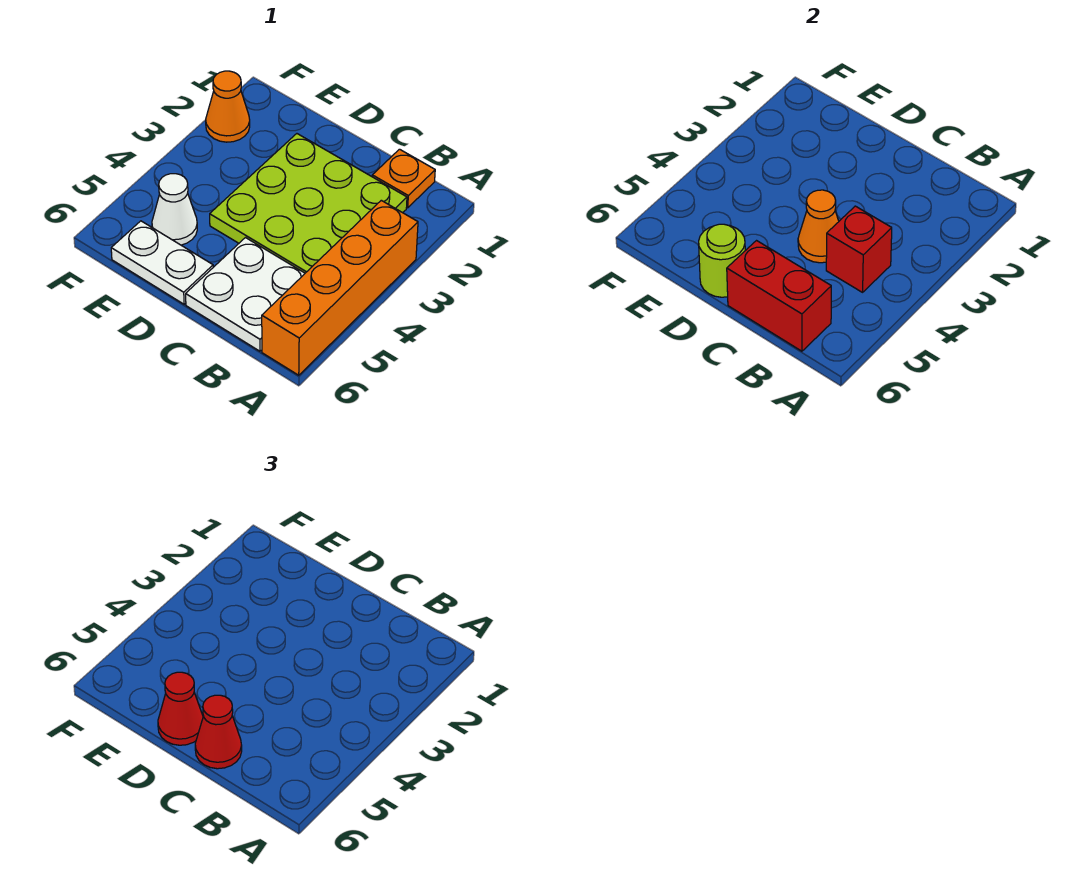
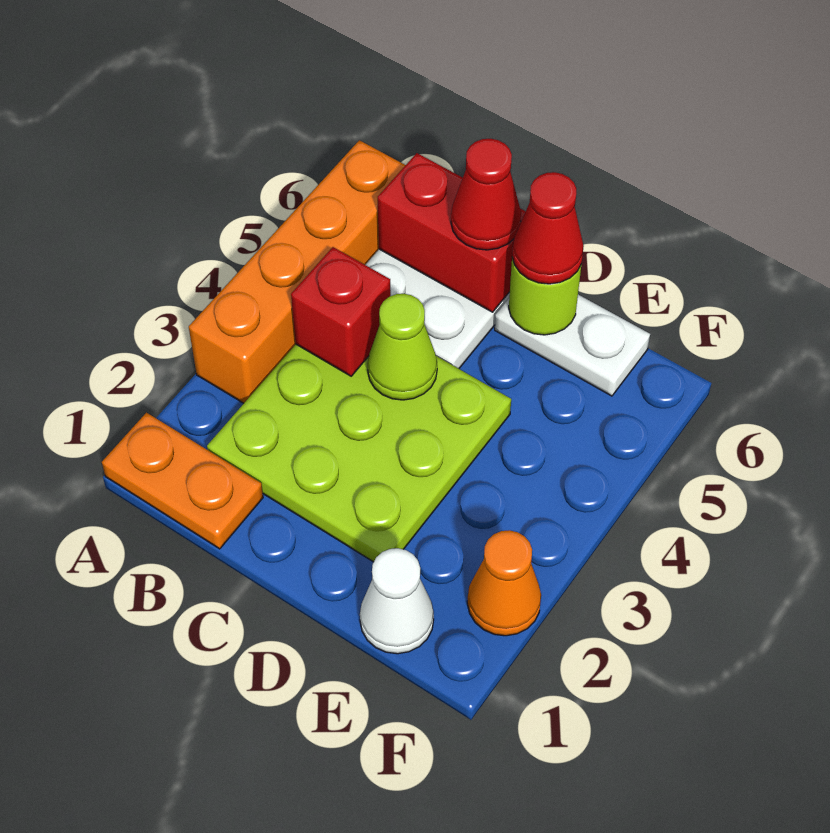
orange plate B1 level 1 -> orange plate A1:B1 level 1
orange cone C4 level 2 -> lime cone C4 level 2
white cone E5 level 1 -> white cone E1 level 1

